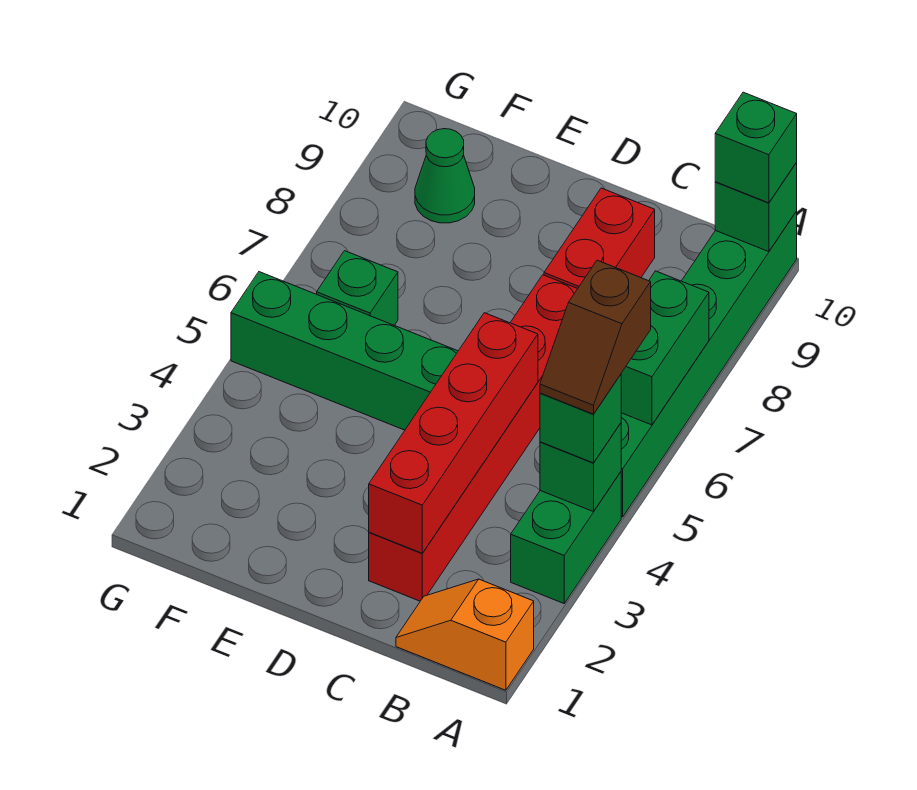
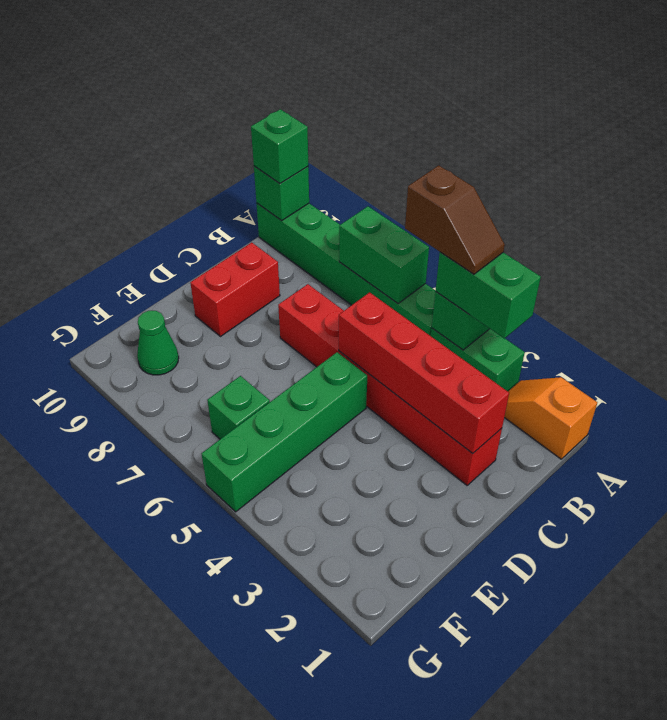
orange slope A1:B1 level 1 top A -> orange slope A1:A2 level 1 top 1
green brick A4 level 3 -> green brick A3:A4 level 3
red brick C8:C9 level 1 -> red brick C9:D9 level 1

